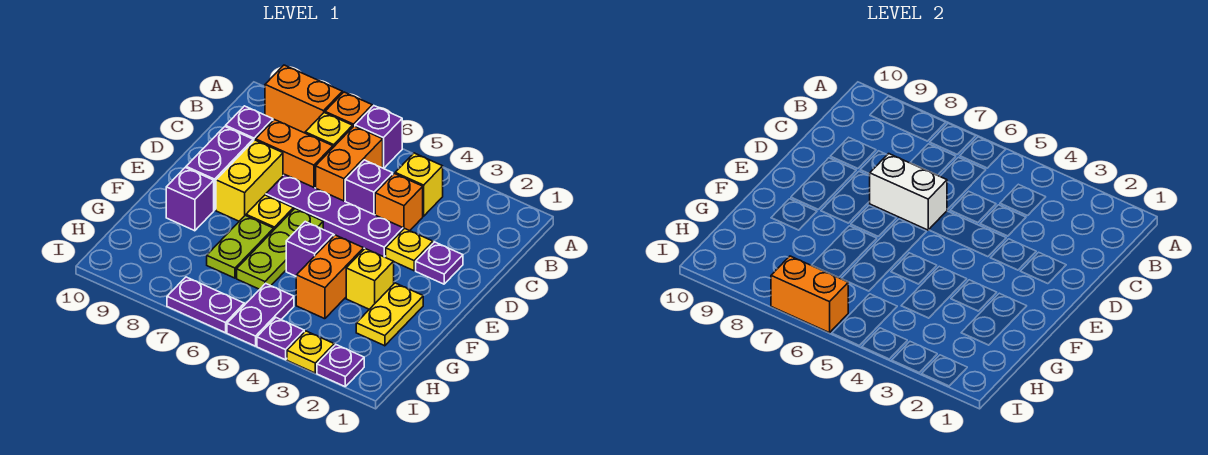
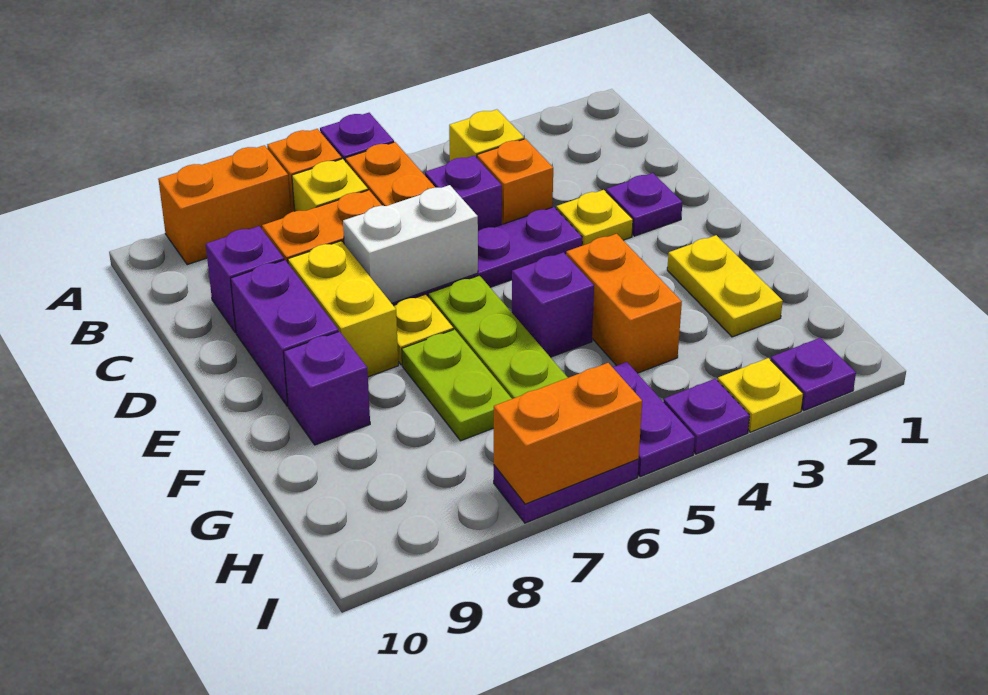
yellow brick F3 level 1 -> none

